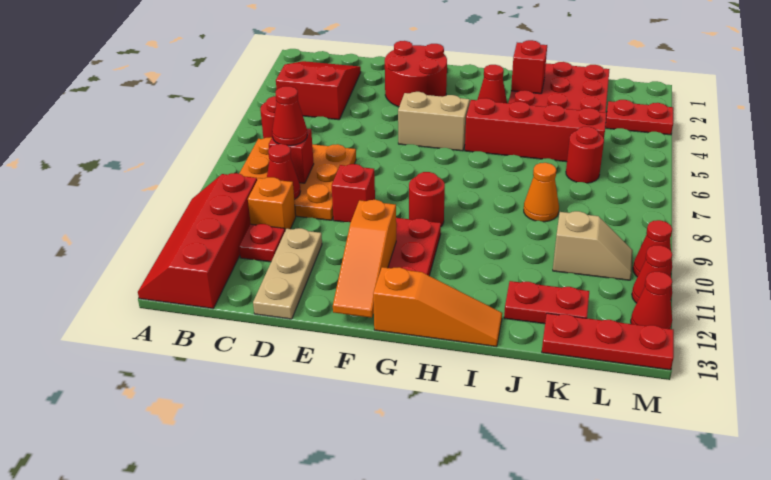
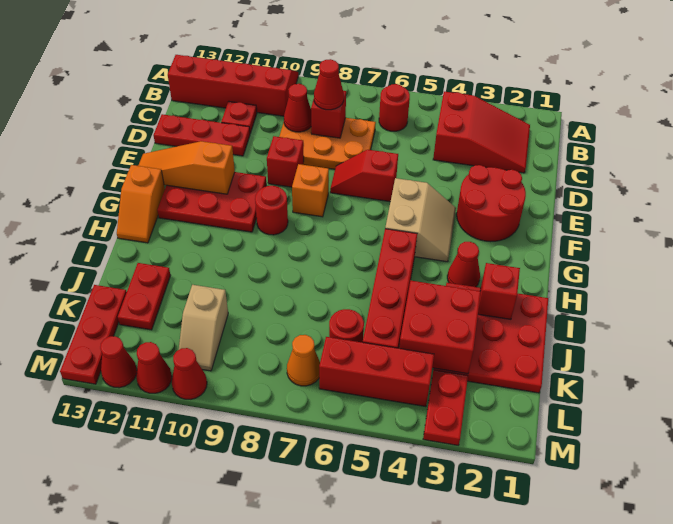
orange plate B7:D9 level 1 -> orange plate C7:D9 level 1
orange brick C10 level 1 -> orange brick F8 level 1
tan plate D11:D13 level 1 -> red plate D11:D13 level 1
none -> red slope E6:E7 level 1 top 6
orange slope G13:I13 level 1 top G -> orange slope G13:H13 level 1 top G
none -> red brick J3:K4 level 2
orange cone J8 level 1 -> orange cone L7 level 1
none -> red brick L4:L6 level 1

